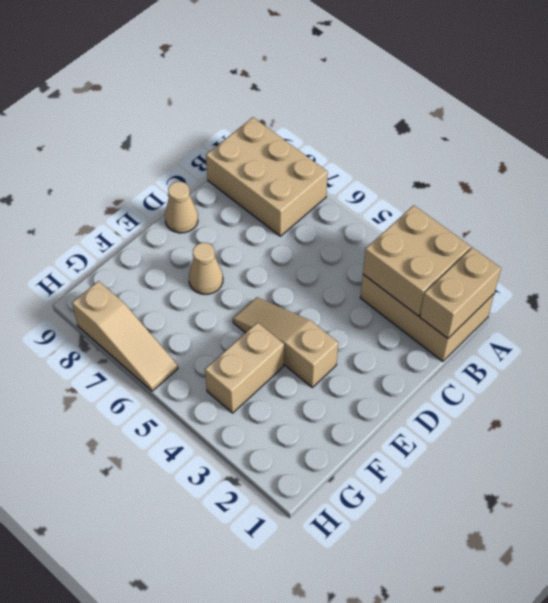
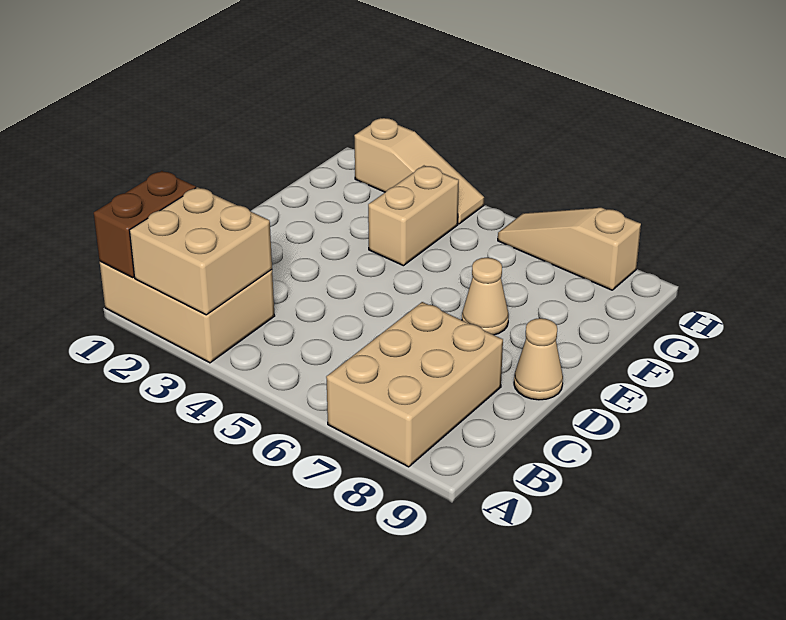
tan brick A1:B1 level 2 -> brown brick A1:B1 level 2
tan brick A7:B9 level 1 -> tan brick A7:C8 level 1
tan slope E3:E5 level 1 top 3 -> tan slope H2:H4 level 1 top 2

